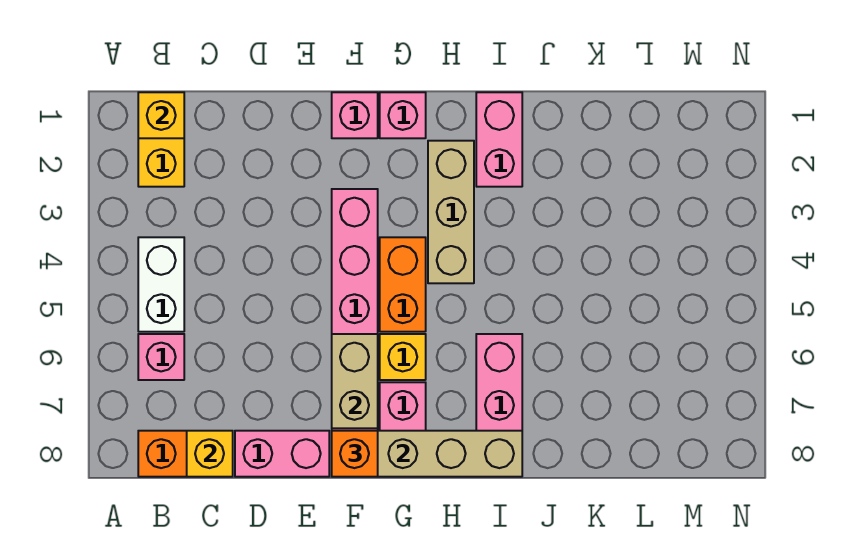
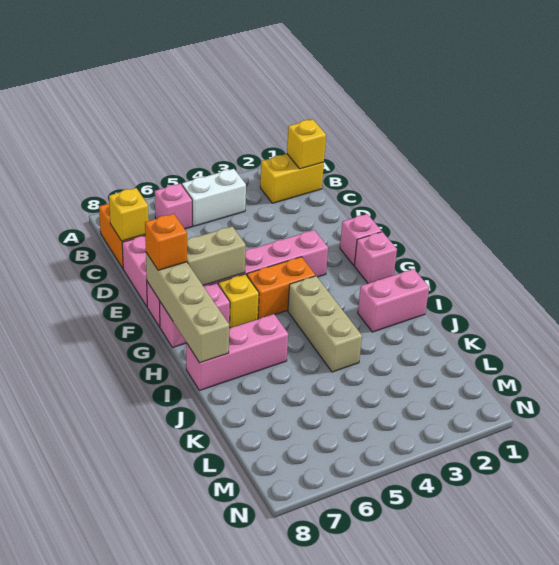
tan brick H2:H4 level 1 -> tan brick H4:J4 level 1

